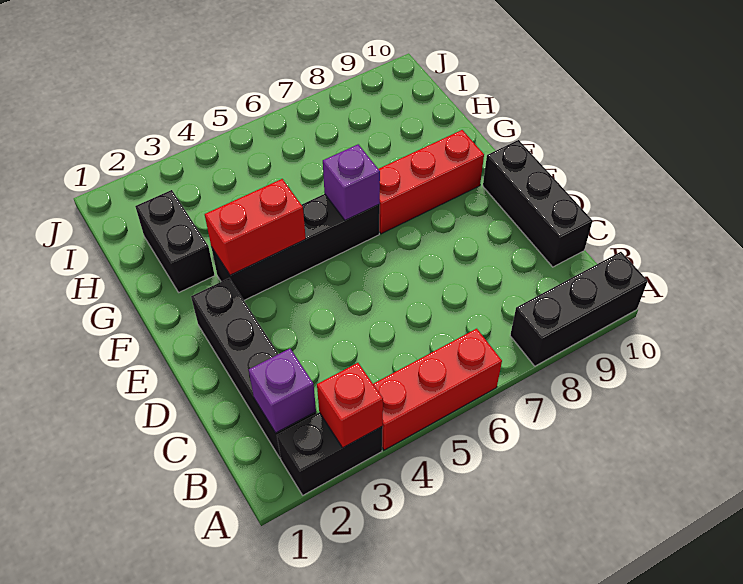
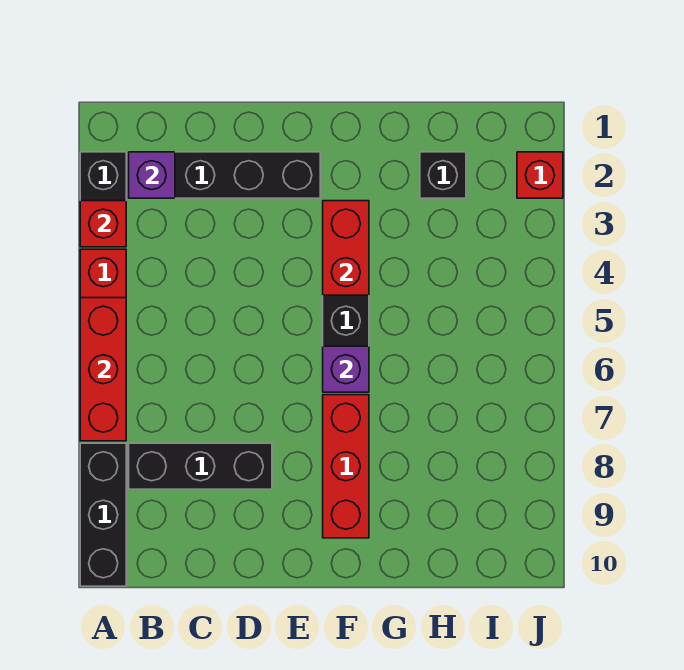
none -> red brick A5:A7 level 2
black brick C10:E10 level 1 -> black brick B8:D8 level 1
black brick G2:H2 level 1 -> black brick H2 level 1
none -> red brick J2 level 1

